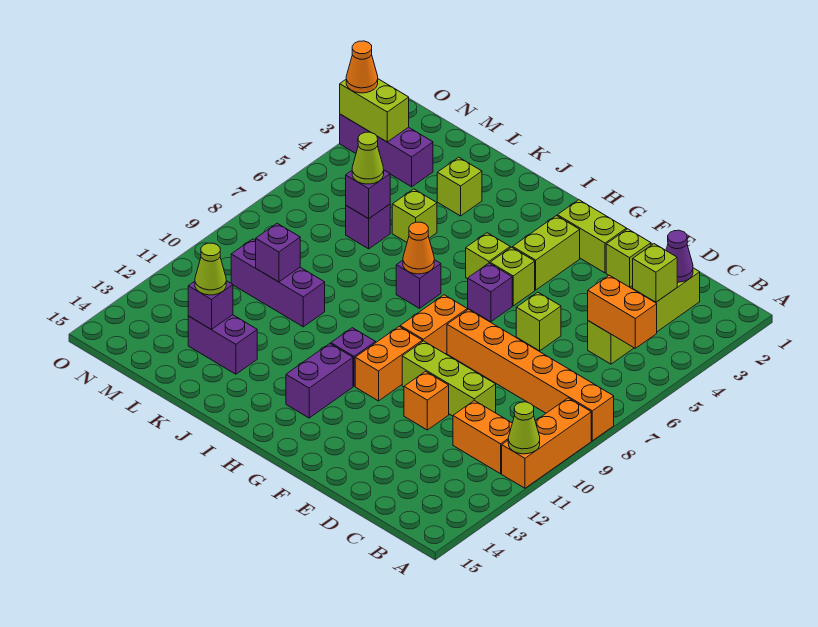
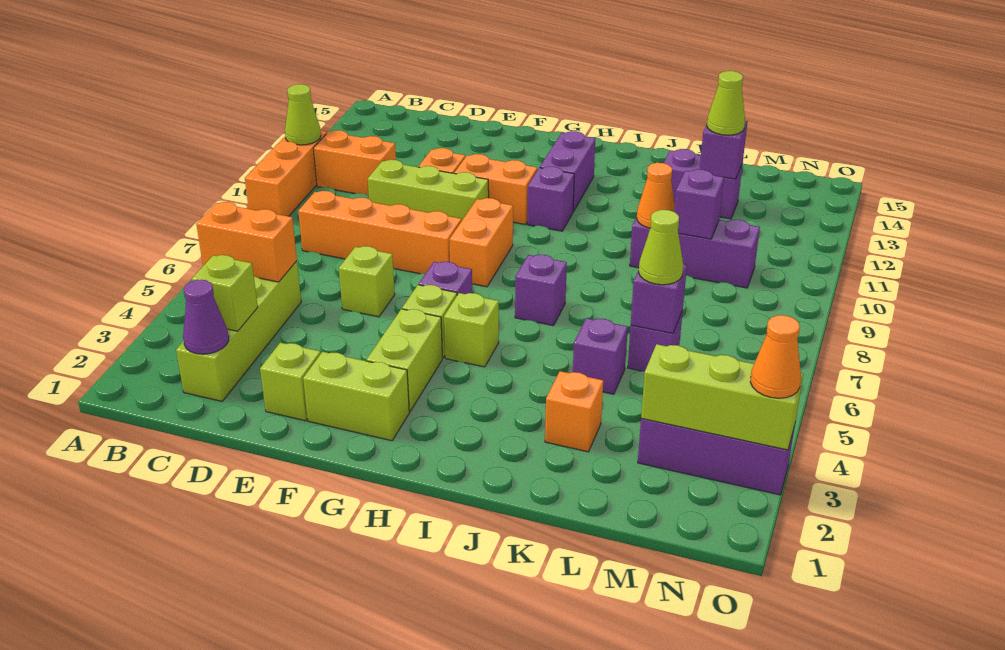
orange brick A8:F8 level 1 -> orange brick C8:F8 level 1
orange brick G10:G11 level 1 -> orange brick F11:G11 level 1
orange cone I7 level 2 -> orange cone K10 level 2
lime brick K3 level 1 -> orange brick K3 level 1
lime brick K5 level 1 -> purple brick K5 level 1
lime brick N3:O3 level 2 -> lime brick M3:O3 level 2

